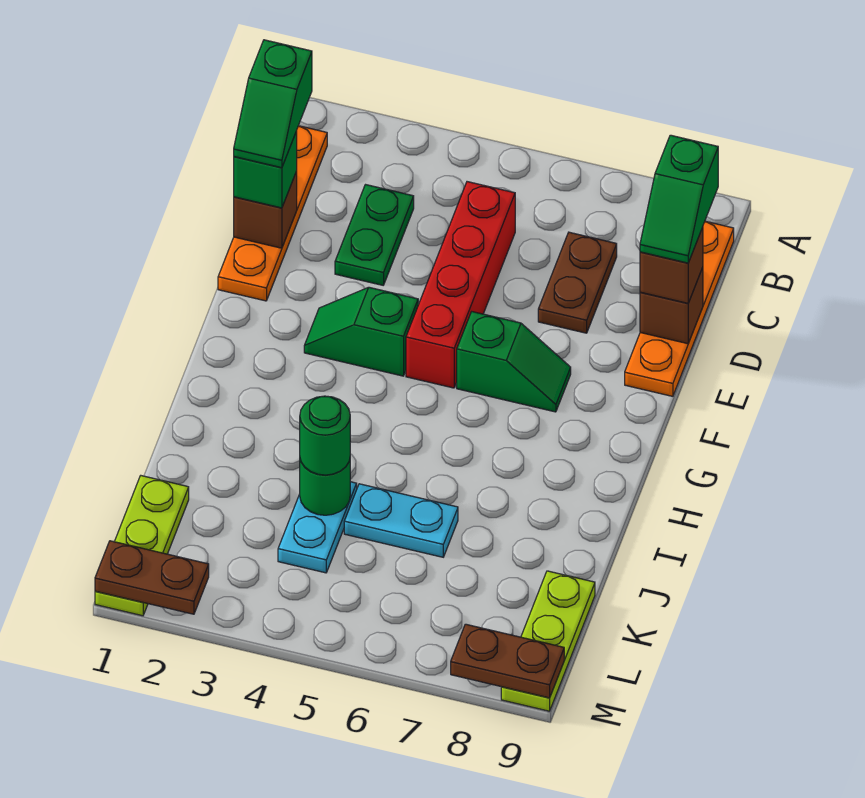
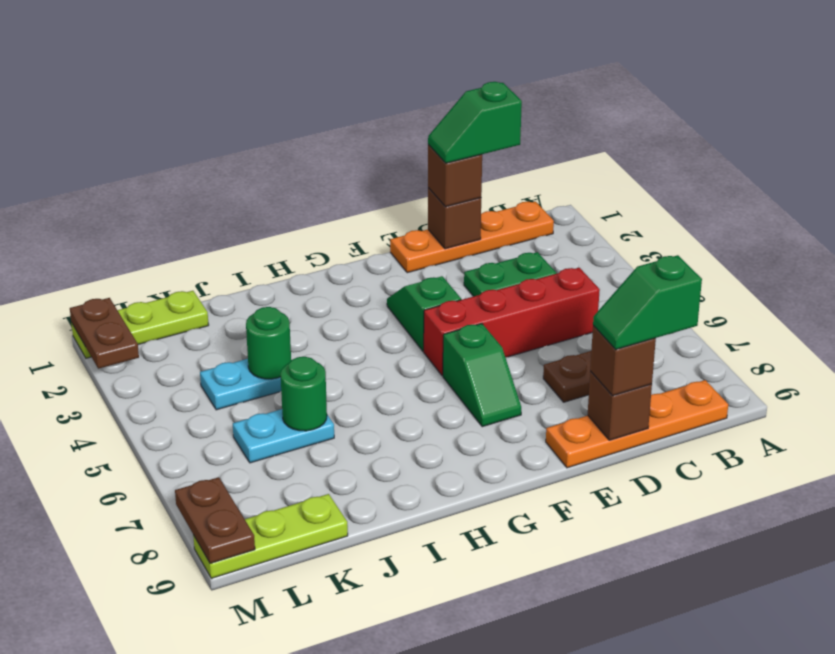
green brick D1 level 3 -> brown brick D1 level 3
green round brick J4 level 3 -> green round brick J6 level 2
cyan plate J5:J6 level 1 -> cyan plate J6:K6 level 1

